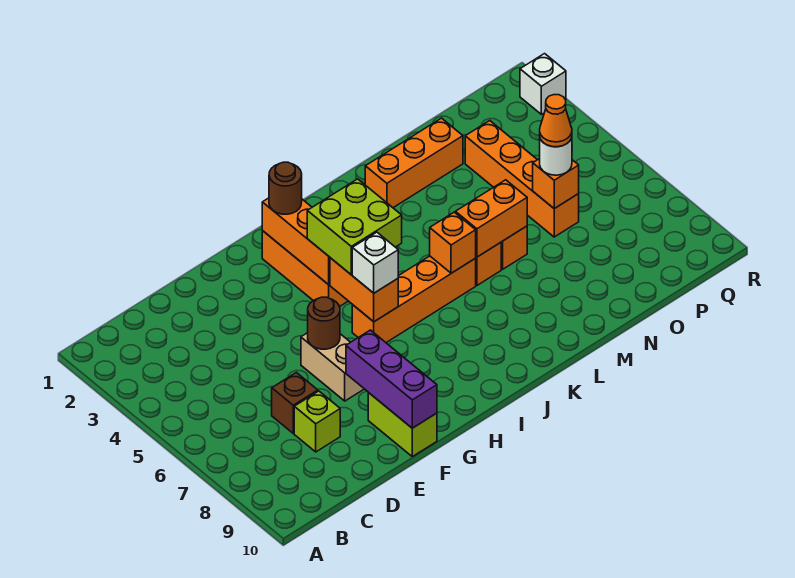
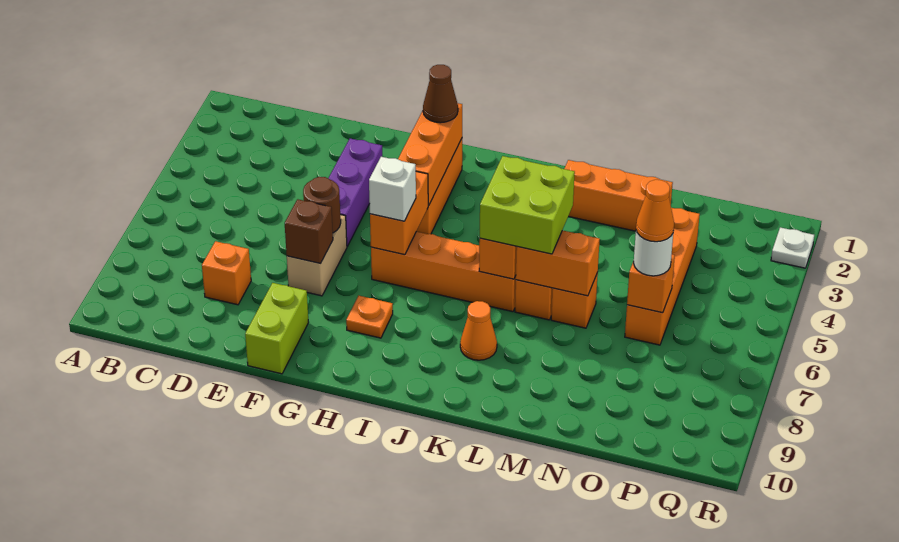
brown brick D7 level 1 -> brown brick F7 level 2
lime brick D8 level 1 -> orange brick D8 level 1
purple brick F8:F10 level 2 -> purple brick F3:F5 level 1
brown round brick H2 level 3 -> brown cone H2 level 3
lime brick H4:I5 level 3 -> lime brick K5:L6 level 3
none -> orange plate H8 level 1
none -> orange cone K8 level 1
white brick R2 level 1 -> white plate R2 level 1

